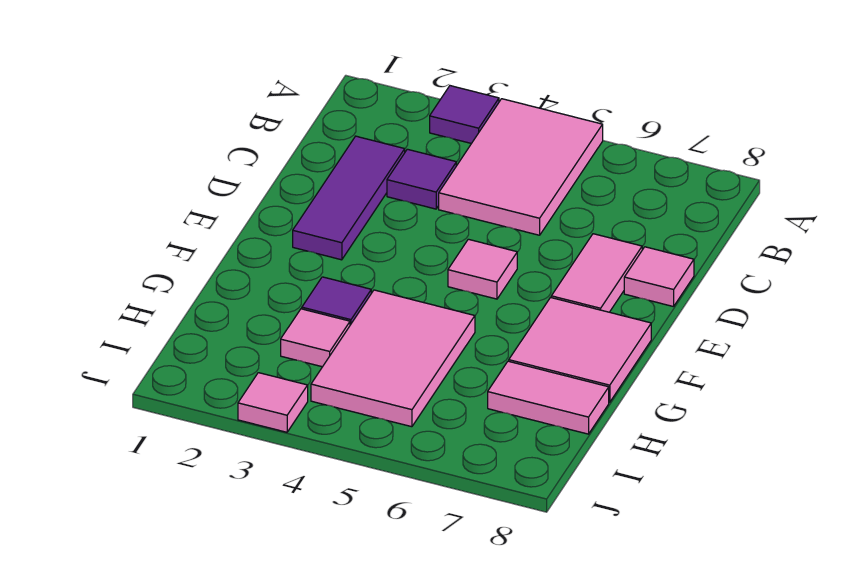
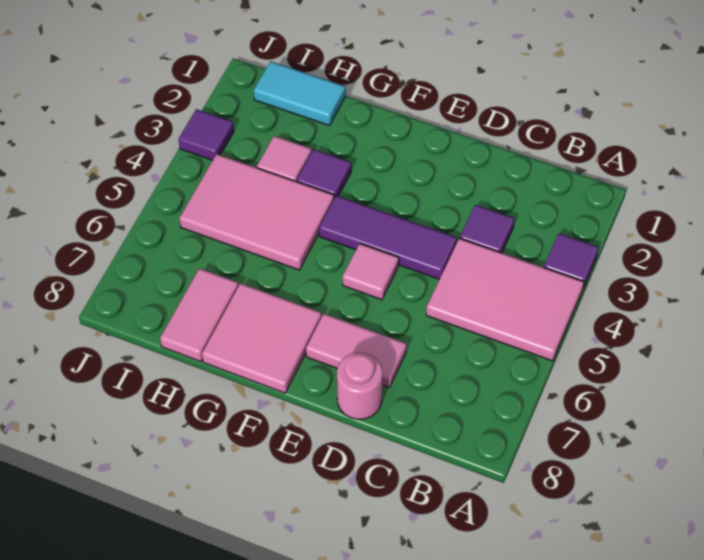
purple tile C2:E2 level 1 -> purple tile D4:F4 level 1
pink tile D8 level 1 -> pink round brick D8 level 1
none -> cyan tile H1:I1 level 1
pink tile J3 level 1 -> purple tile J3 level 1

